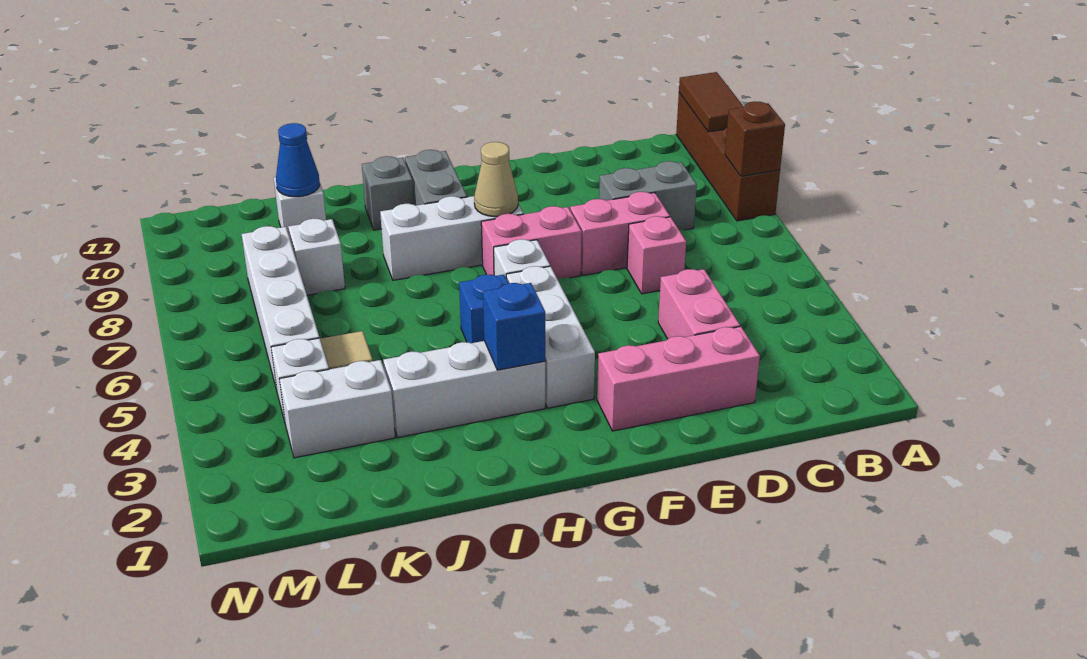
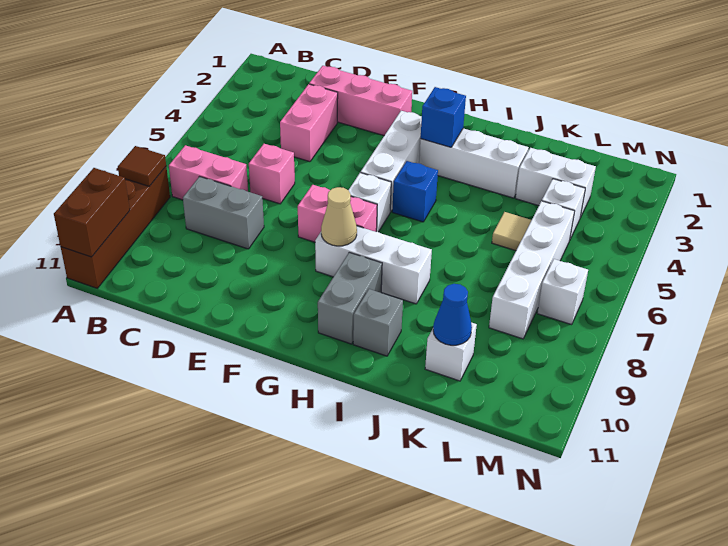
brown brick A8 level 2 -> brown tile A8 level 2
brown tile A10:A11 level 2 -> brown brick A10:A11 level 2
pink brick D7:E7 level 1 -> pink brick B7:C7 level 1
white brick K8 level 1 -> white brick M7 level 1

